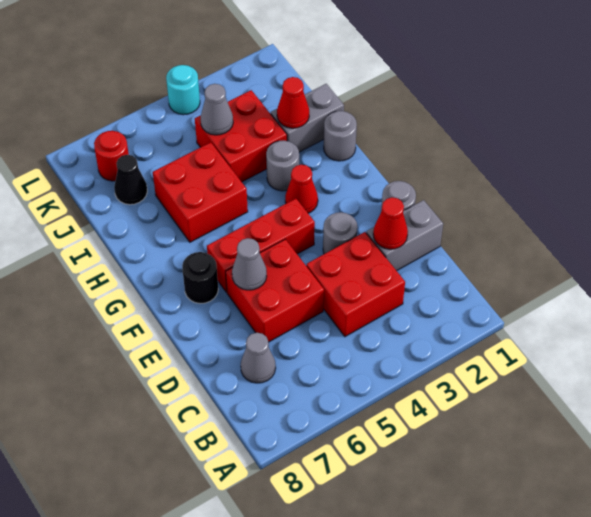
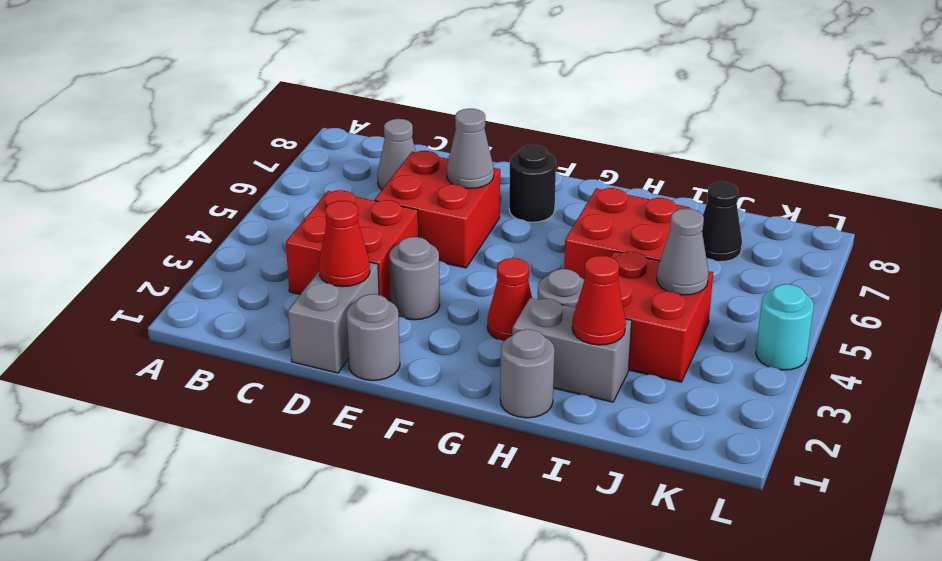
red brick F4:F6 level 1 -> none
grey brick I1:I2 level 1 -> grey brick H2:I2 level 1
red round brick K7 level 1 -> none

